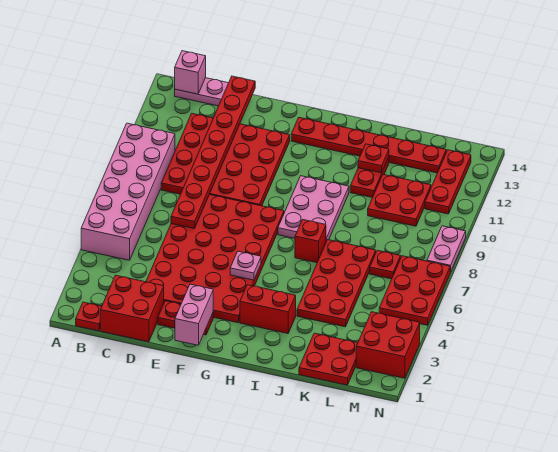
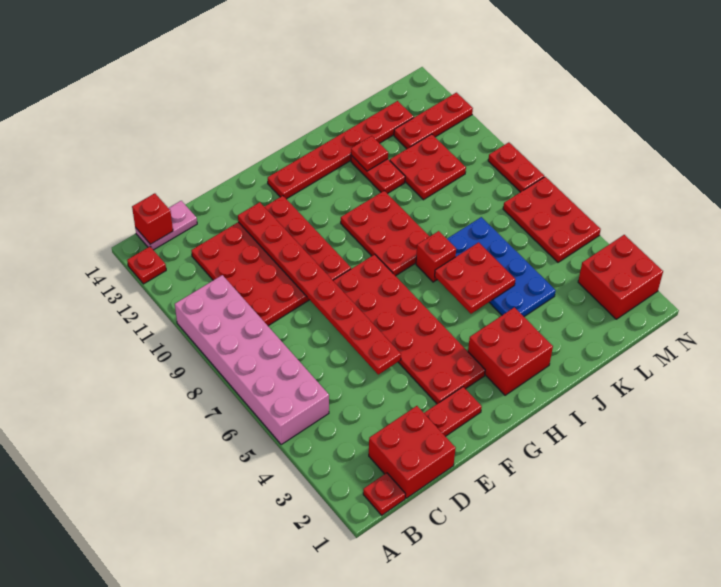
pink brick B14 level 2 -> red brick B14 level 2
red plate D3:G8 level 1 -> red plate F3:G8 level 1
red plate D7:D14 level 2 -> red plate E5:E12 level 2
pink brick F1:F2 level 2 -> none
pink plate G5 level 2 -> none
red brick H3:I3 level 1 -> red brick H2:I3 level 1
pink plate H8:I10 level 1 -> red plate H8:I10 level 1
red plate J4:K7 level 1 -> blue plate J4:K7 level 1
red plate K1:L2 level 1 -> red plate I5:J6 level 2
red plate L7 level 1 -> red plate A13 level 1
red plate M11:M13 level 1 -> red plate L12:N12 level 1
pink plate N8:N9 level 1 -> red plate N8:N9 level 1

